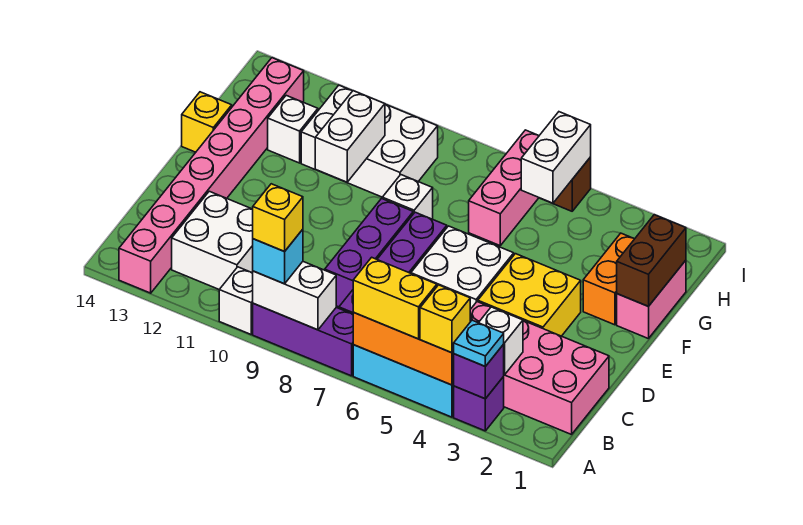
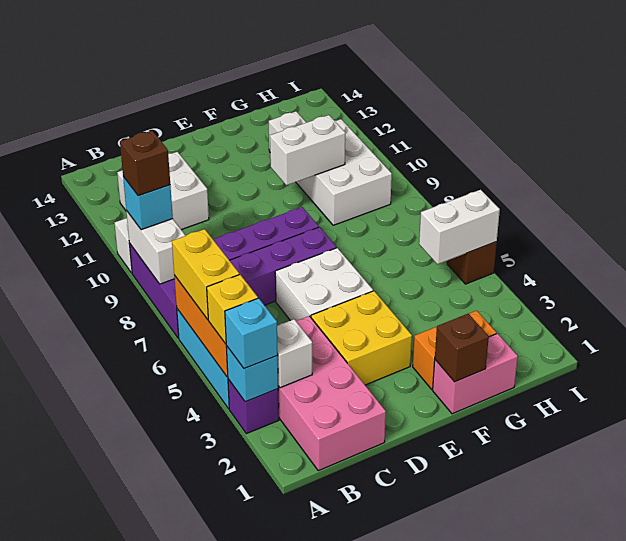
purple brick A3 level 2 -> cyan brick A3 level 2
cyan plate A3 level 3 -> cyan brick A3 level 3
yellow brick A9 level 4 -> brown brick A9 level 4
pink brick A13:H13 level 1 -> none
brown brick F1:G1 level 2 -> brown brick F1 level 2
white brick F8 level 1 -> none
yellow brick F14 level 1 -> none
pink brick G6:I6 level 1 -> none

